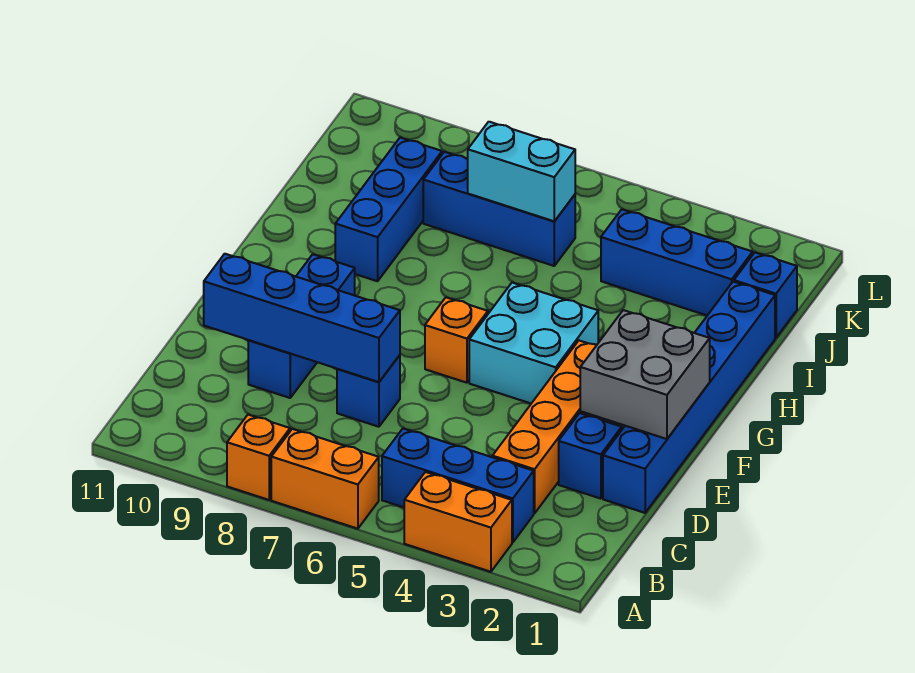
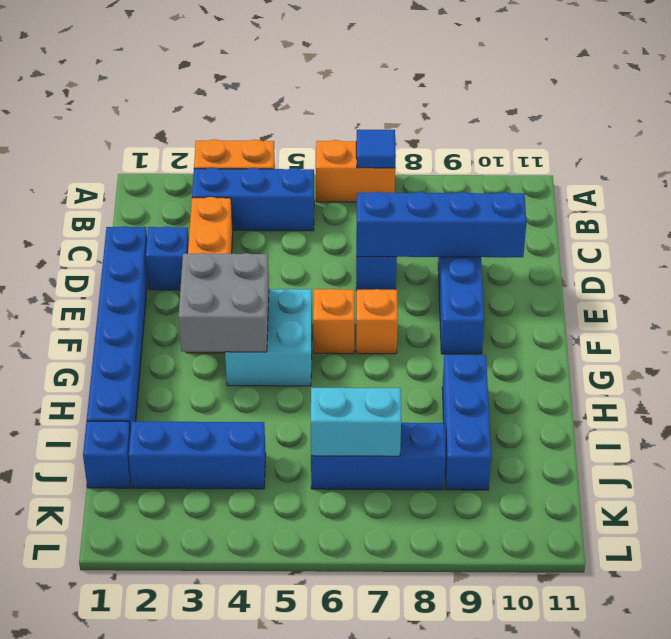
none -> blue tile A7 level 2
orange brick A8 level 1 -> orange brick F7 level 1
grey brick E1:F2 level 2 -> grey brick F3:G4 level 2

